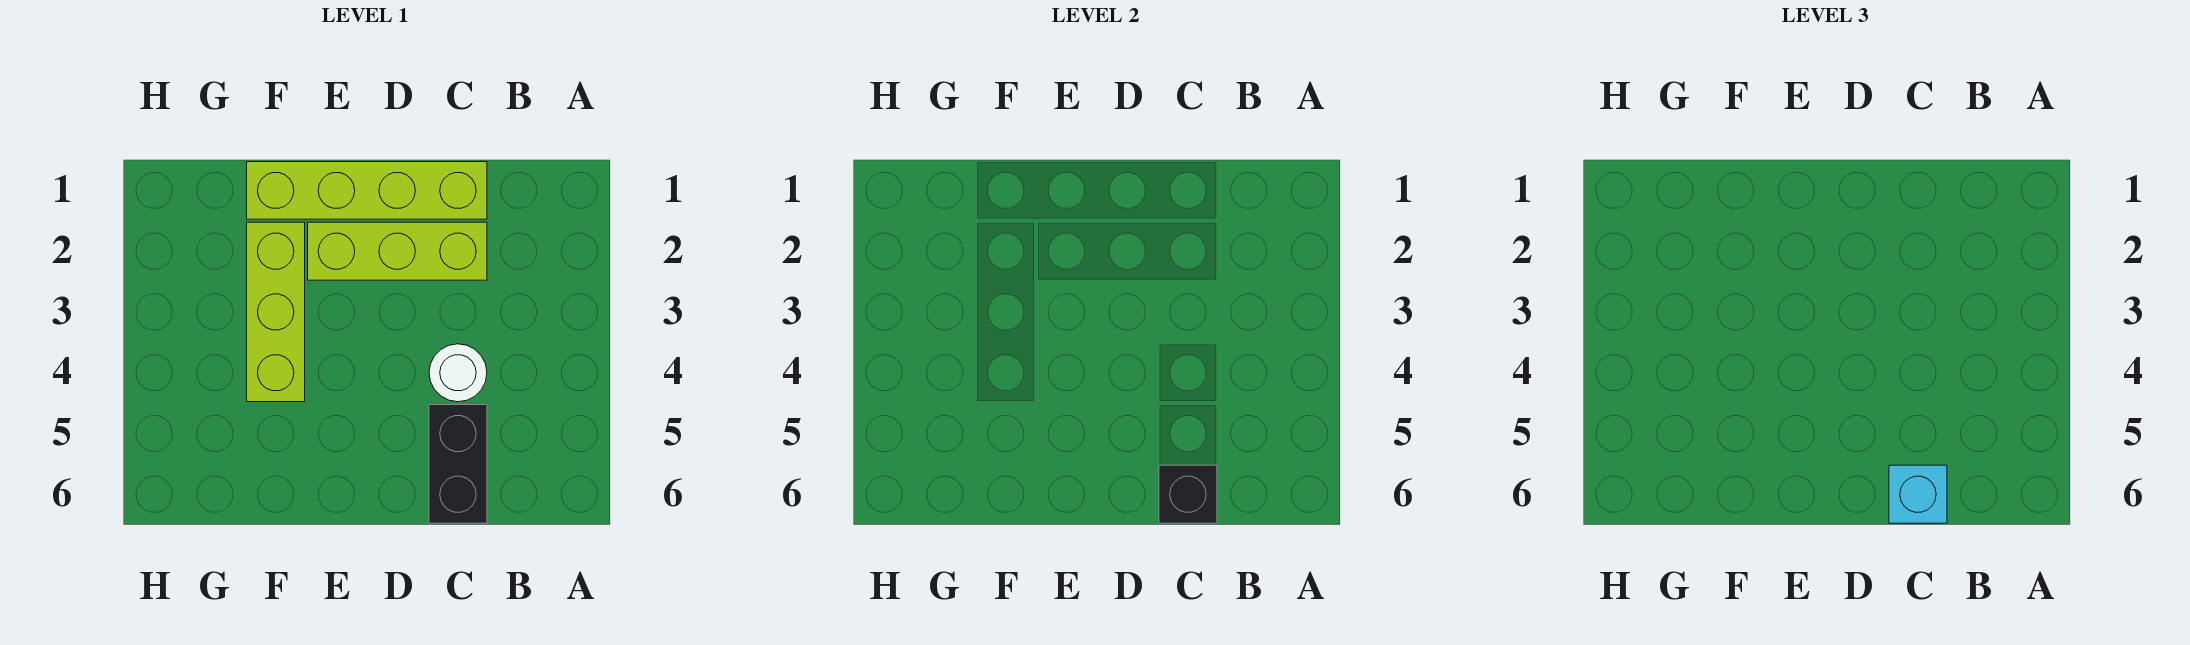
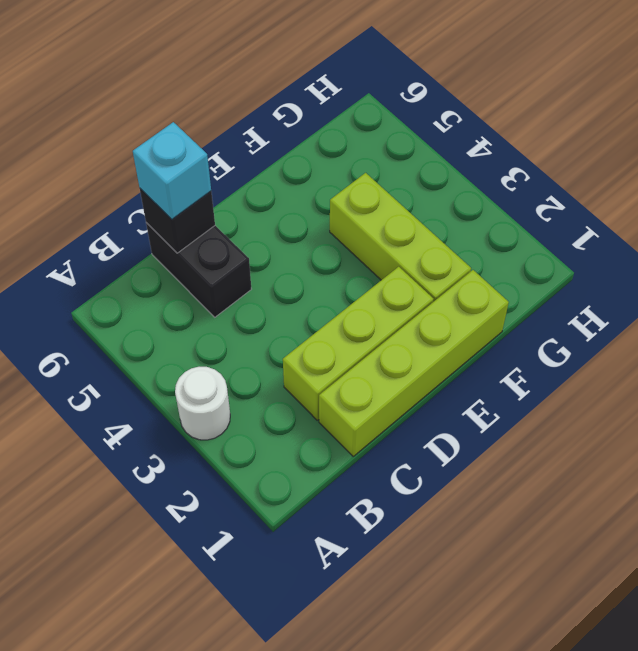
white round brick C4 level 1 -> white round brick A3 level 1

